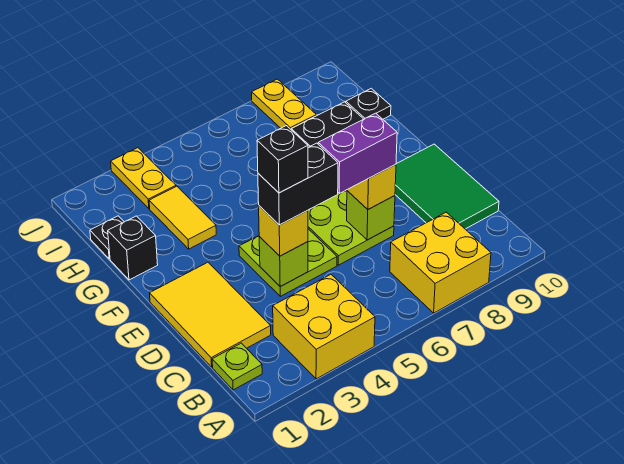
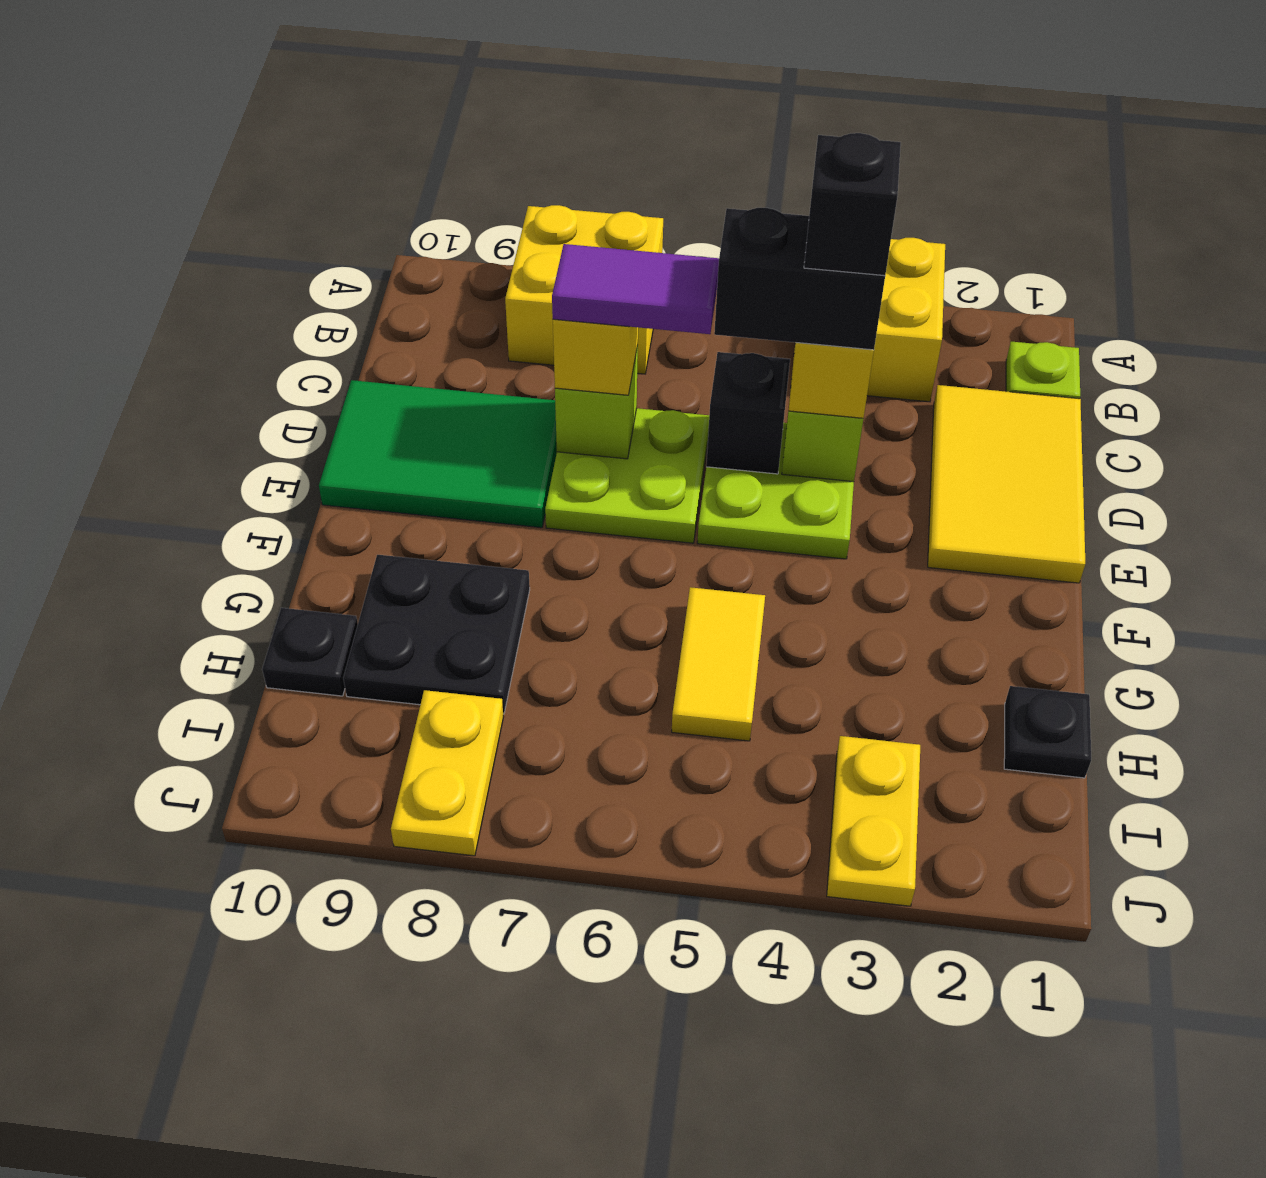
green tile C9:E10 level 1 -> green tile D8:E10 level 1
purple brick D6:D7 level 4 -> purple tile D6:D7 level 4
black brick G1 level 1 -> black brick D5 level 2
yellow tile G3:H3 level 1 -> yellow tile G5:H5 level 1

